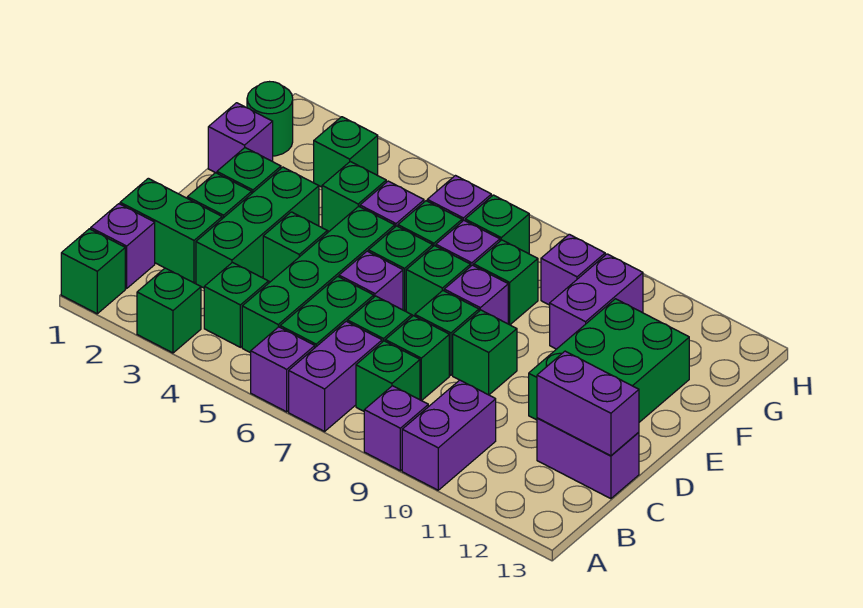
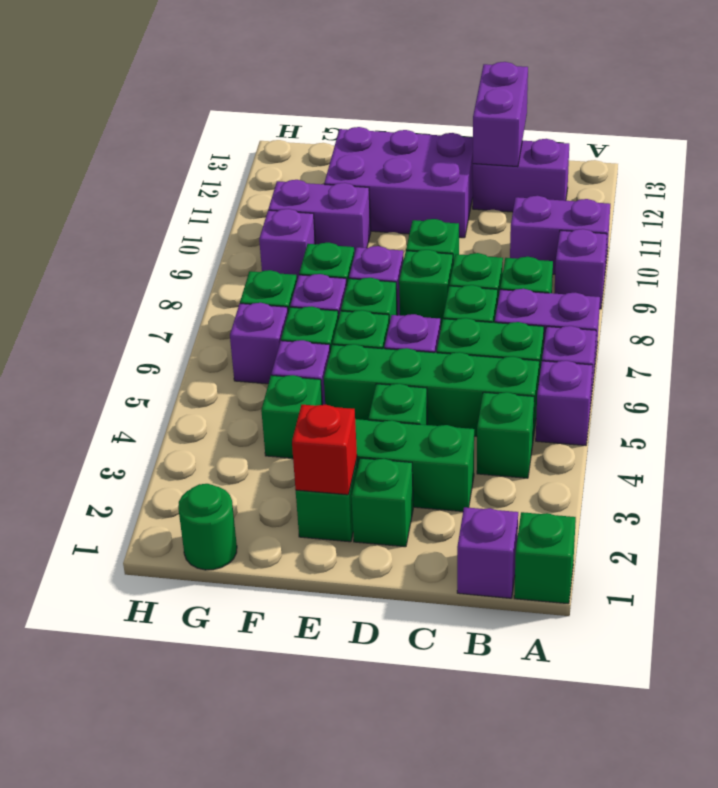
green brick A3 level 1 -> none
green brick C1:C2 level 1 -> none
purple brick C12:C13 level 1 -> purple brick B12:C12 level 1
green brick D11:F12 level 1 -> purple brick D11:F12 level 1
none -> red brick E2 level 2
purple brick F1 level 1 -> purple brick A5 level 1
green brick G3 level 1 -> none

